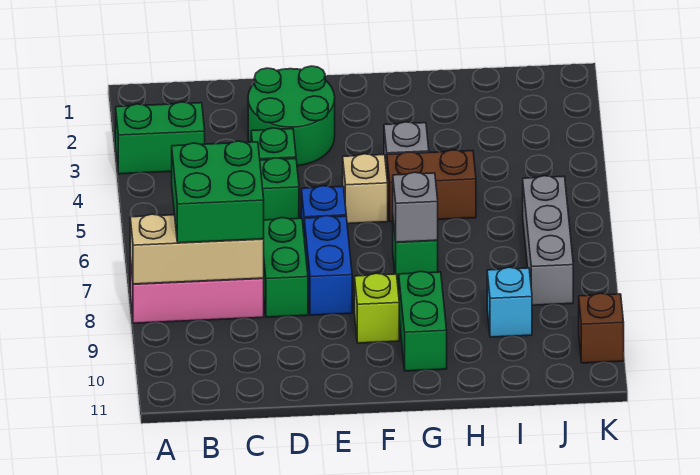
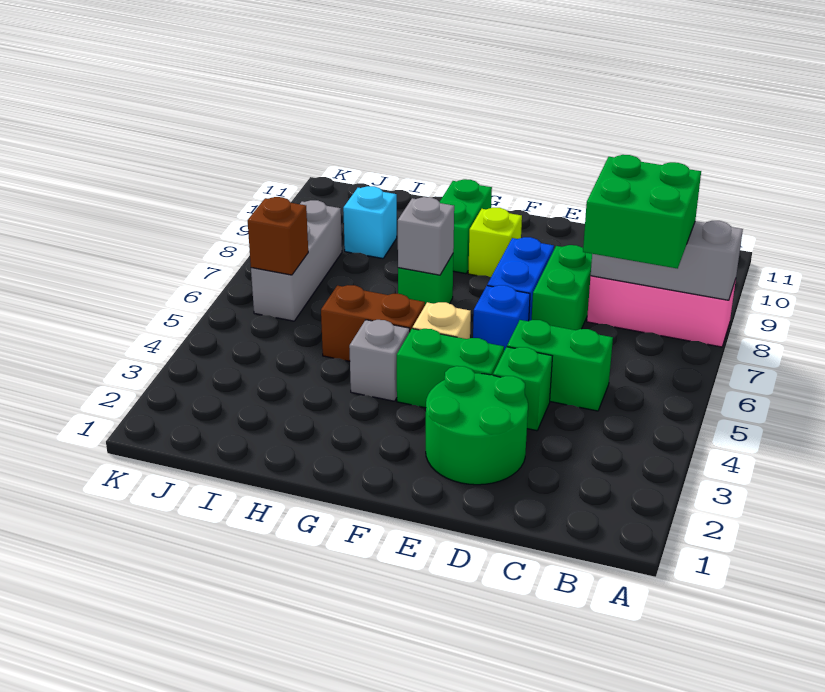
green brick A3:B3 level 1 -> green brick E4:F4 level 1
tan brick A8:C8 level 2 -> grey brick A8:C8 level 2
brown brick K10 level 1 -> brown brick J6 level 2

